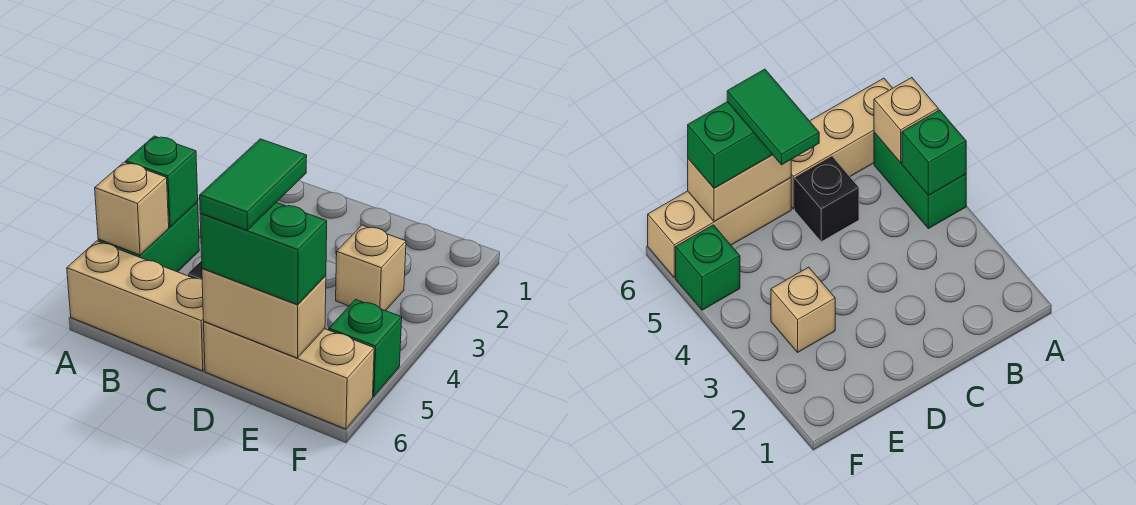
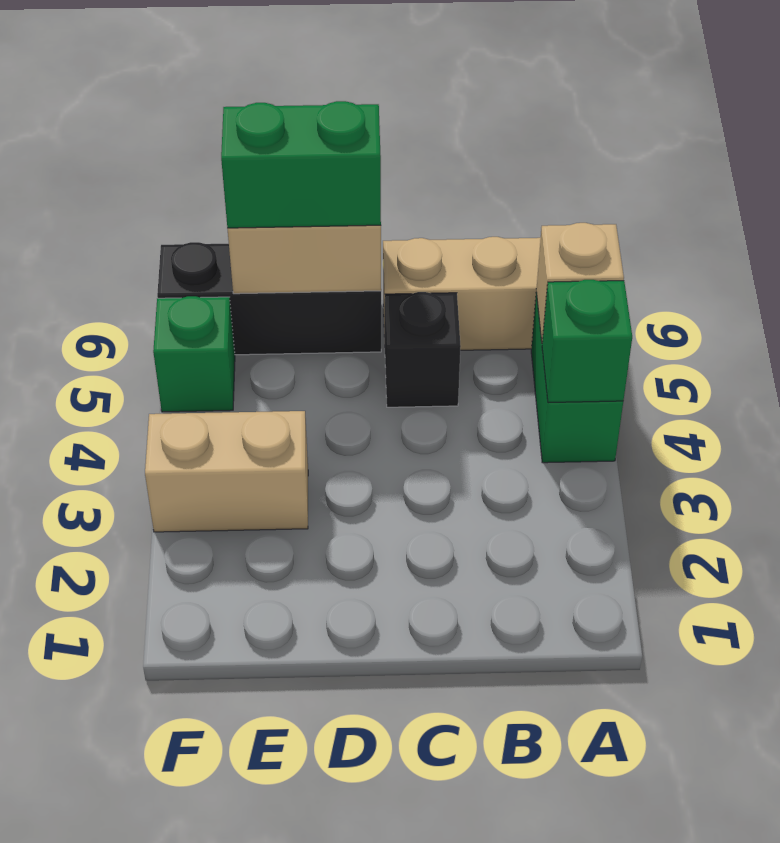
green tile D5:D6 level 4 -> none
tan brick D6:F6 level 1 -> black brick D6:F6 level 1
tan brick E3 level 1 -> tan brick E3:F3 level 1

